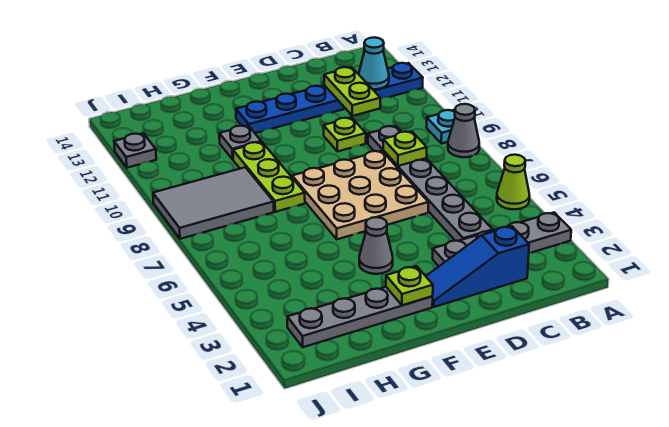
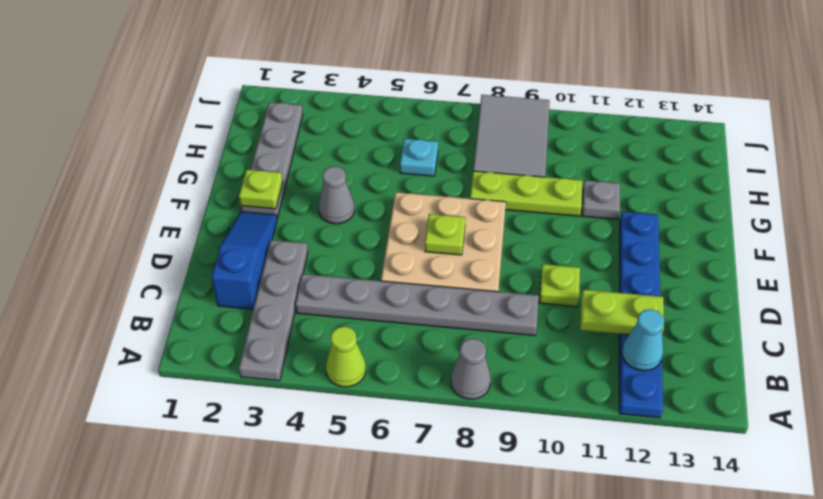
cyan plate A9 level 1 -> cyan plate H6 level 1
lime plate C8 level 2 -> lime plate E7 level 2
grey plate J12 level 1 -> none

